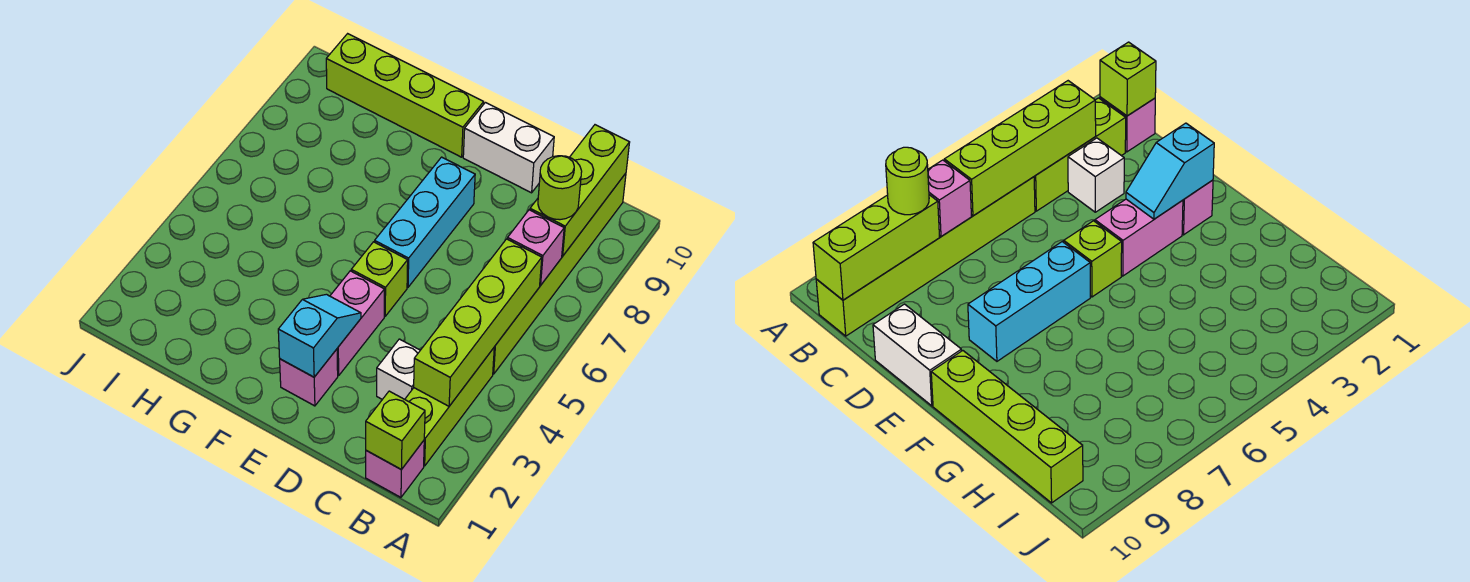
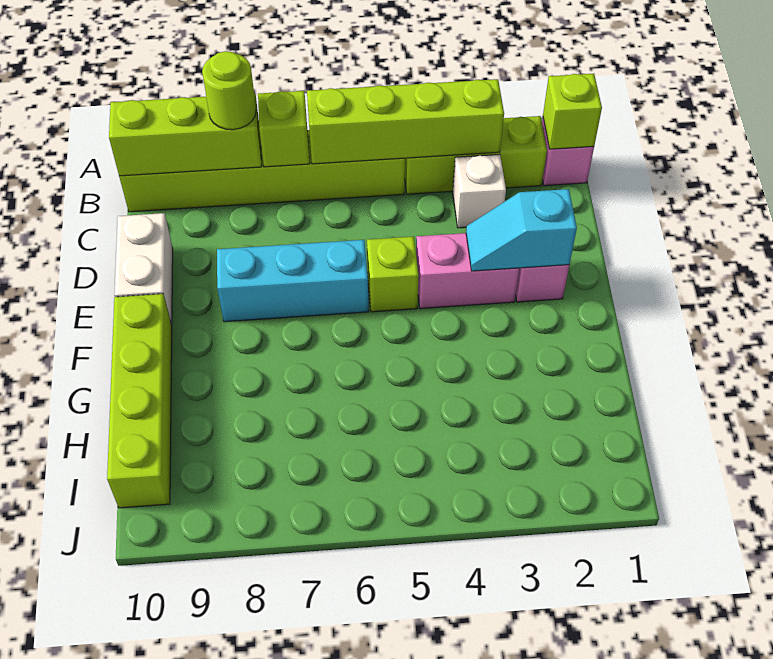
pink brick B7 level 2 -> lime brick B7 level 2

